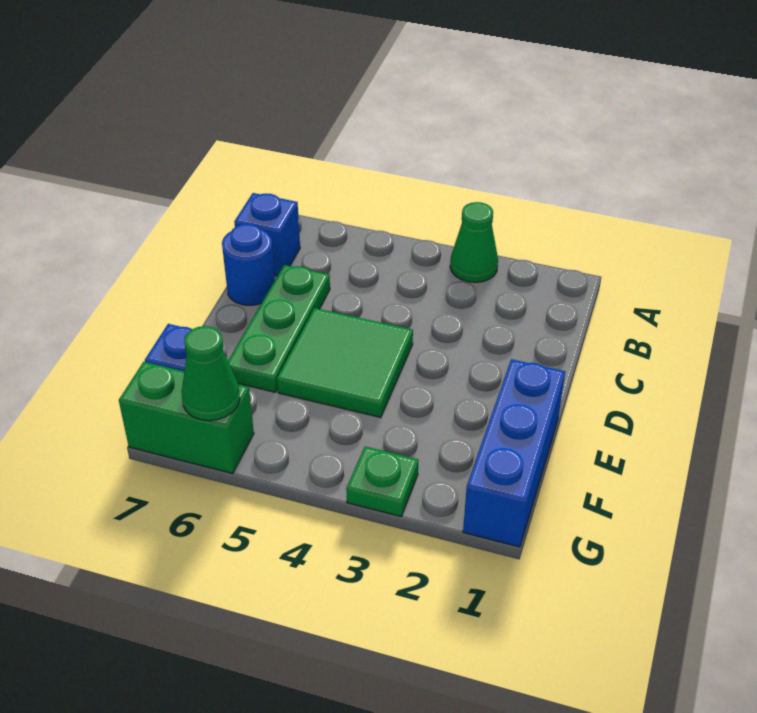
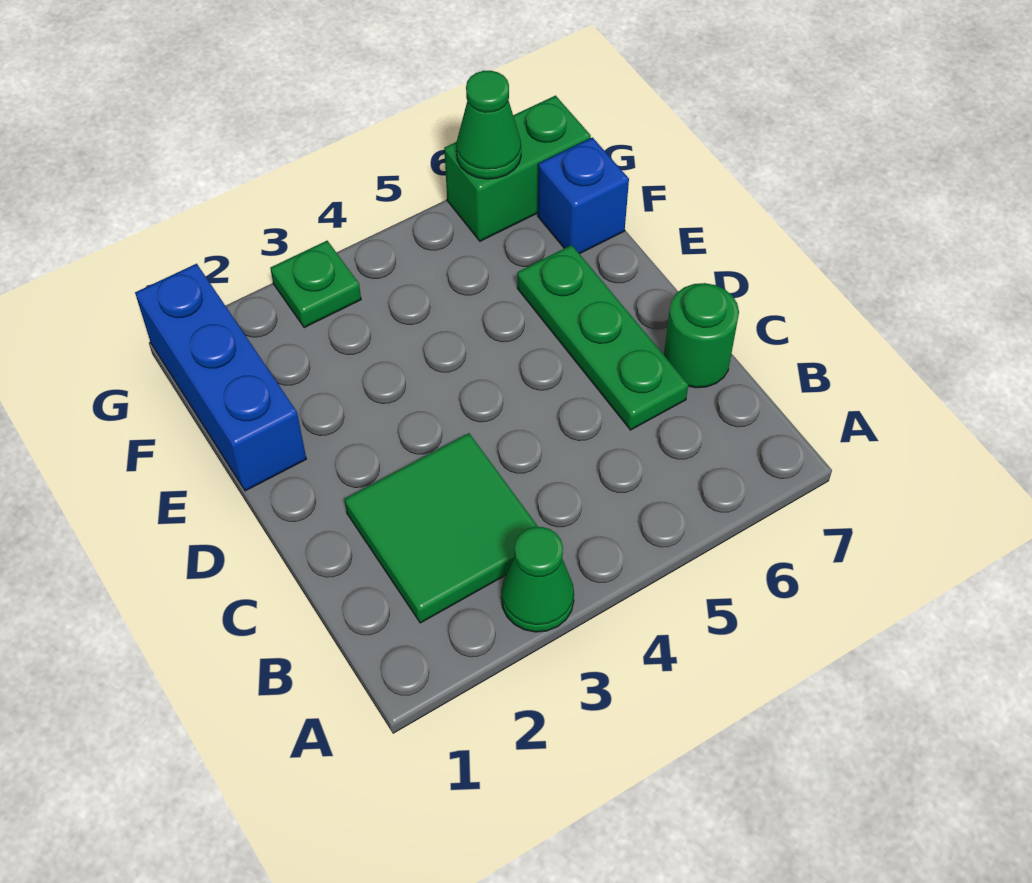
blue brick B7 level 1 -> none
blue round brick C7 level 1 -> green round brick C7 level 1
green tile D4:E5 level 1 -> green tile B2:C3 level 1

